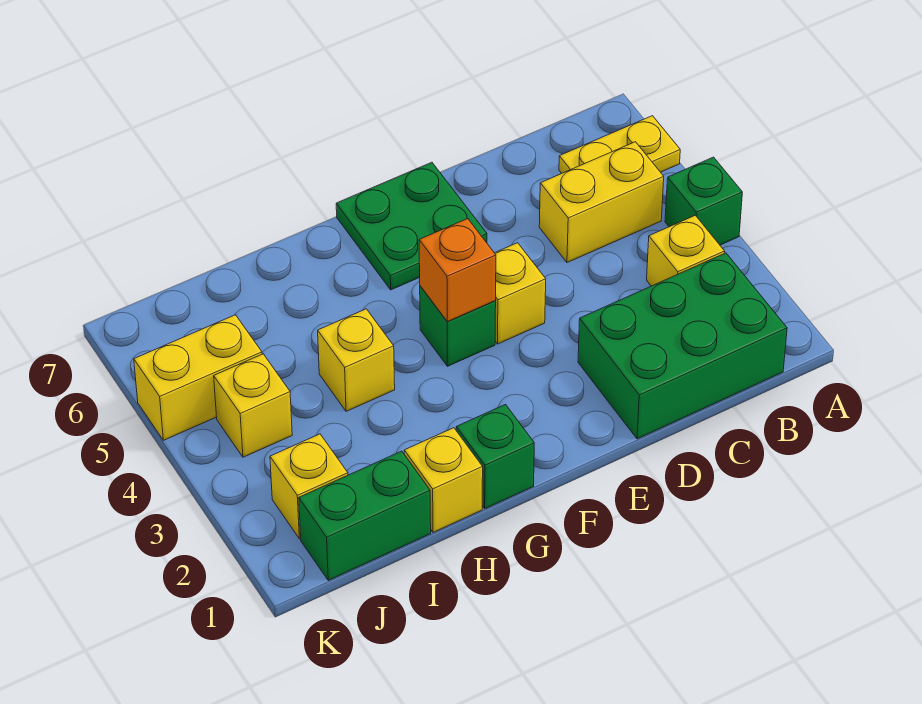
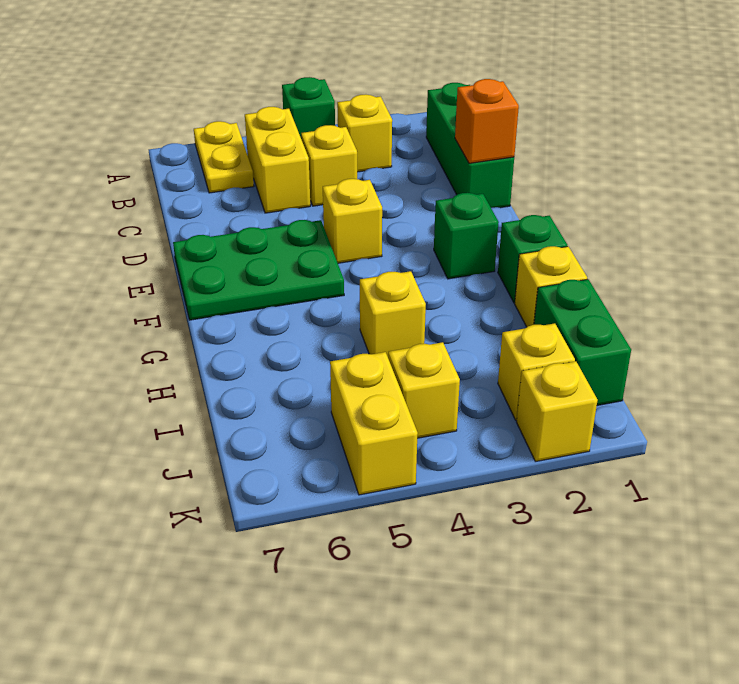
green brick B1:D2 level 1 -> green brick B1:D1 level 1
none -> yellow brick C4 level 1
green plate E6:F7 level 1 -> green plate E5:F7 level 1
green brick F4 level 1 -> green brick F2 level 1
orange brick F4 level 2 -> orange brick D1 level 2
none -> yellow brick K2 level 1

